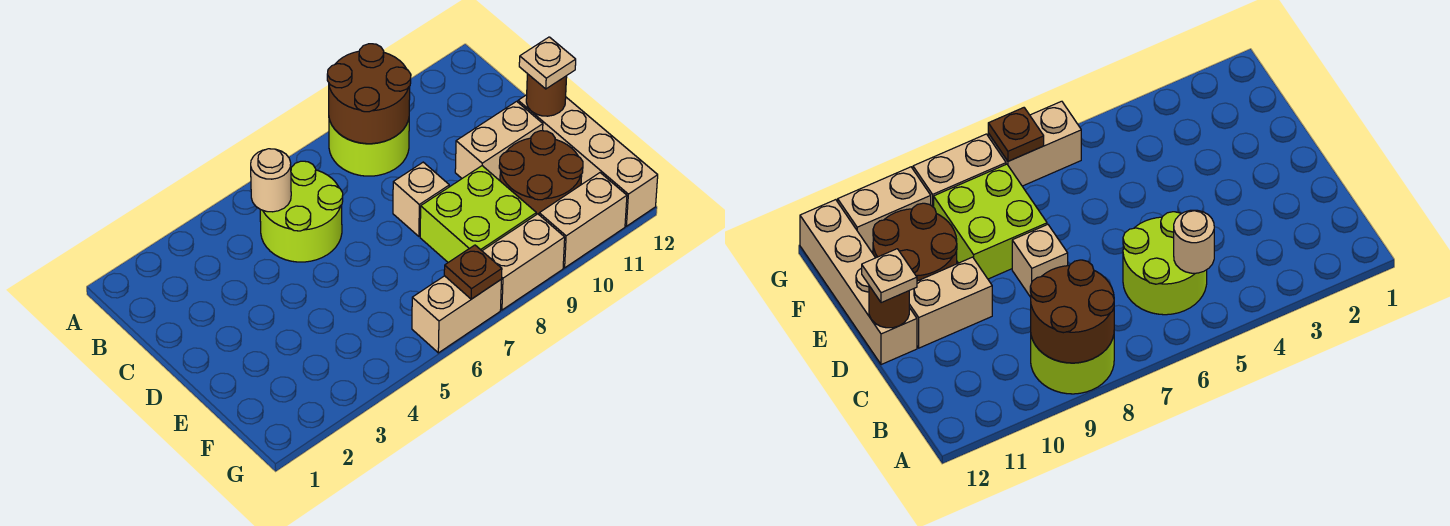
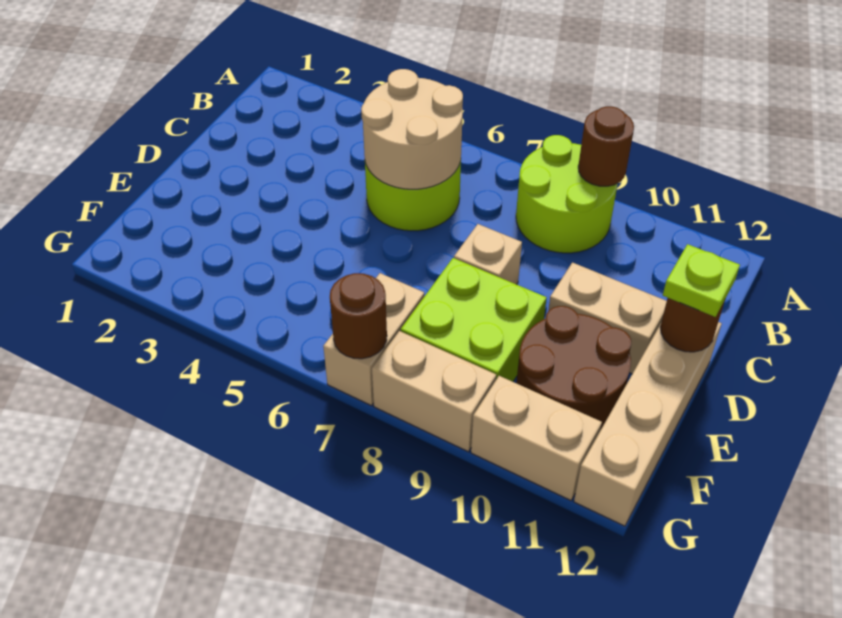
brown round brick A8:B9 level 2 -> brown round brick A9 level 2
tan round brick B5 level 2 -> tan round brick B5:C6 level 2
tan plate D12 level 3 -> lime plate D12 level 3
tan brick G6:G7 level 1 -> tan brick F7:G7 level 1
brown plate G7 level 2 -> brown round brick G7 level 2

